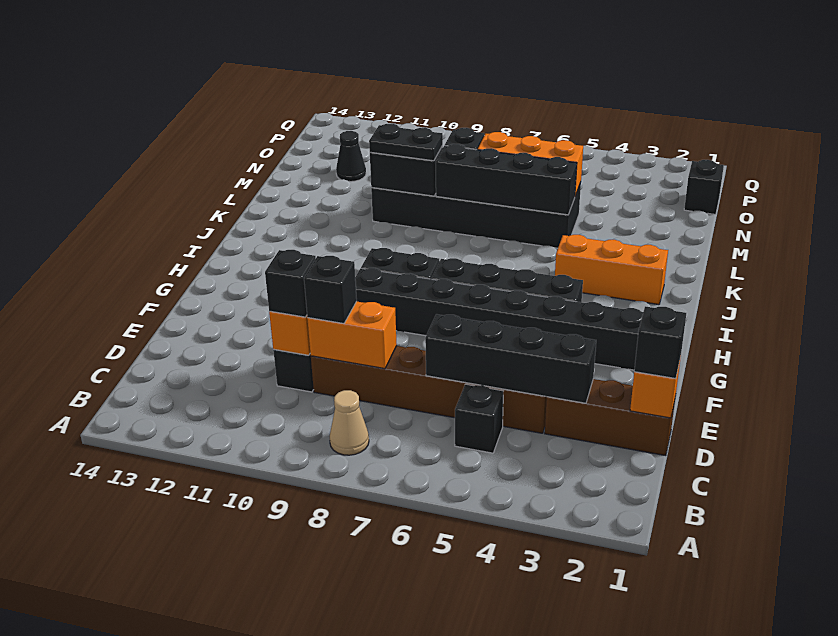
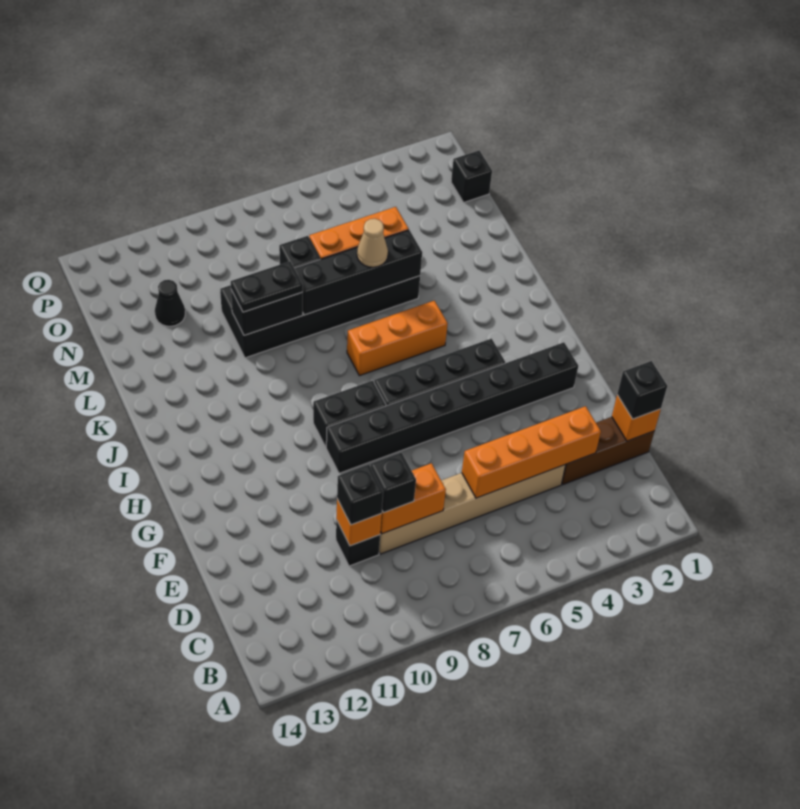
tan cone B8 level 1 -> tan cone L6 level 3
black brick C5 level 1 -> none
black brick D3:D6 level 2 -> orange brick D3:D6 level 2
brown brick D4:D9 level 1 -> tan brick D4:D9 level 1
orange brick J2:J4 level 1 -> orange brick J5:J7 level 1

